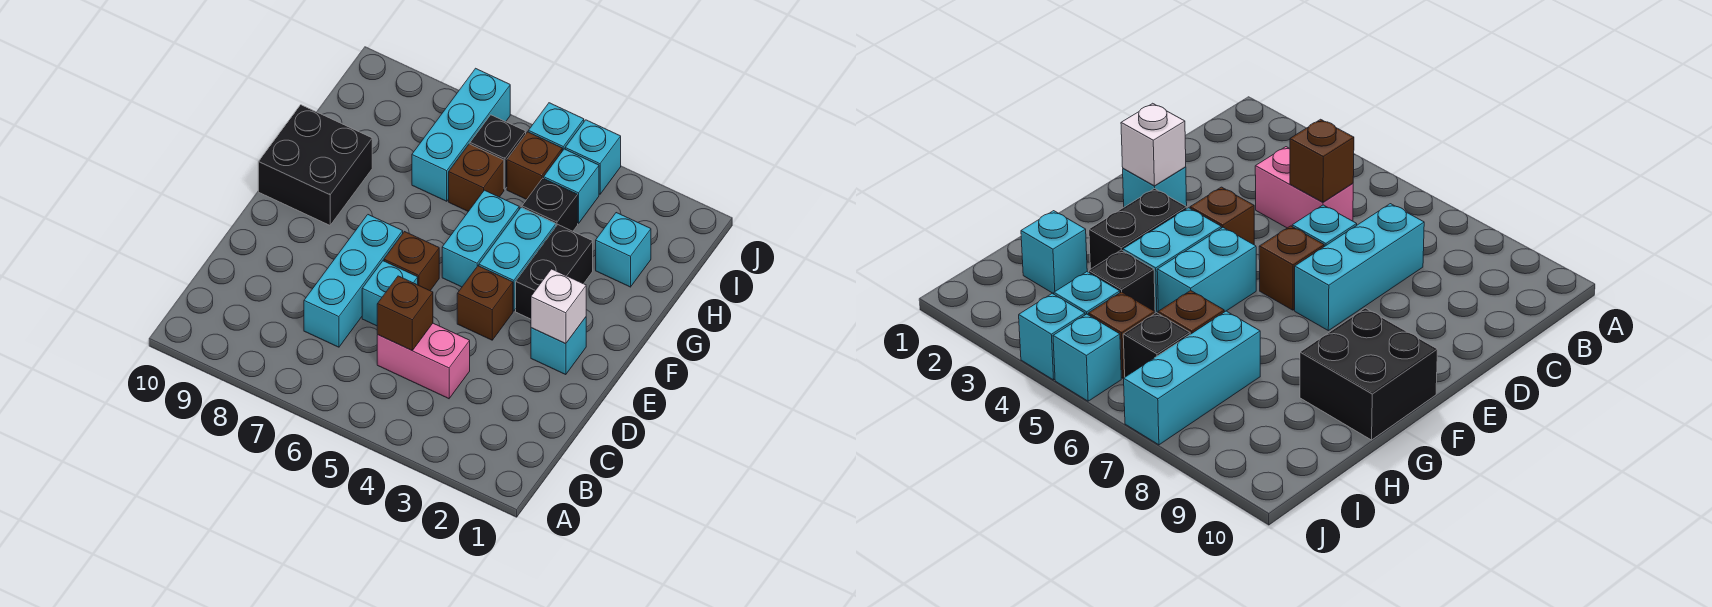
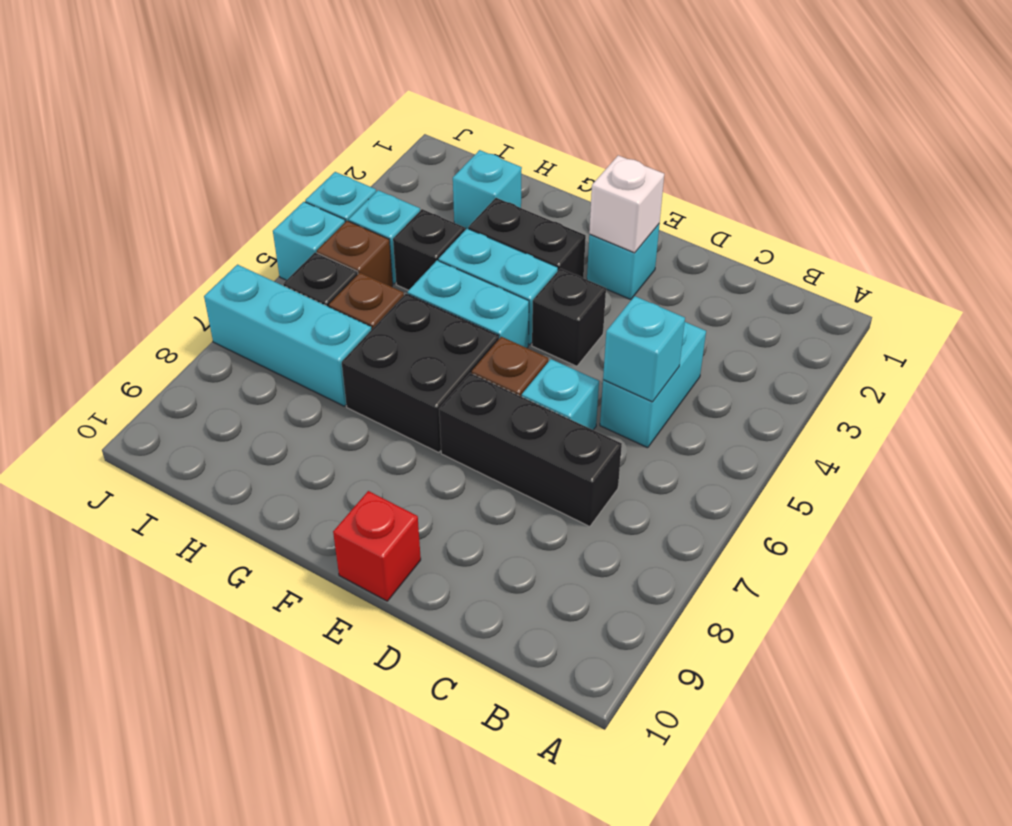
pink brick C4:C5 level 1 -> cyan brick C4:C5 level 1
brown brick C5 level 2 -> cyan brick C5 level 2
cyan brick C7:E7 level 1 -> black brick C7:E7 level 1
brown brick E4 level 1 -> black brick E4 level 1
none -> red brick E10 level 1
black brick F9:G10 level 1 -> black brick F6:G7 level 1

